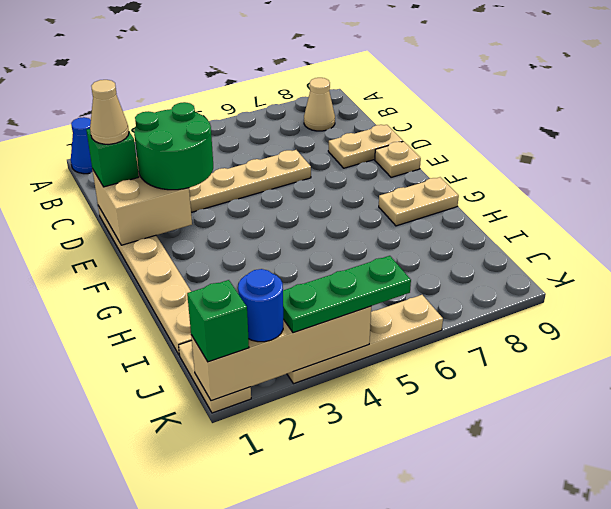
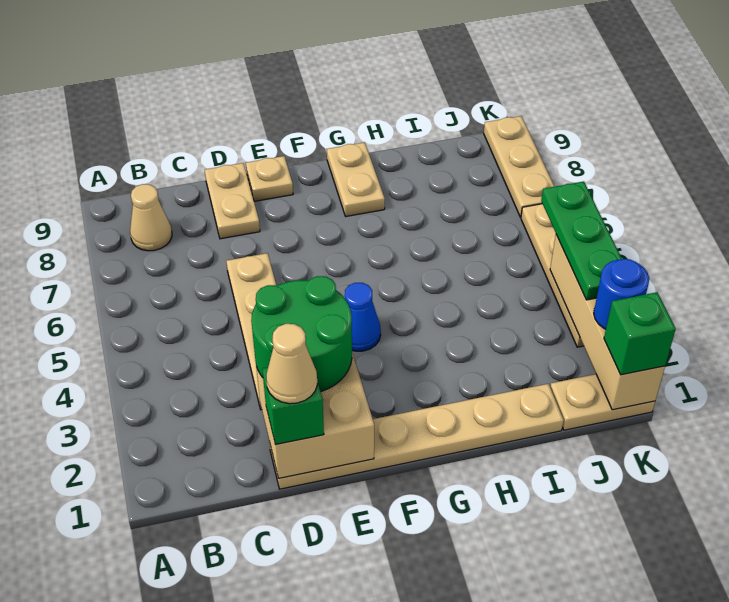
blue cone A1 level 1 -> blue cone F4 level 1
none -> tan plate K7:K9 level 1

